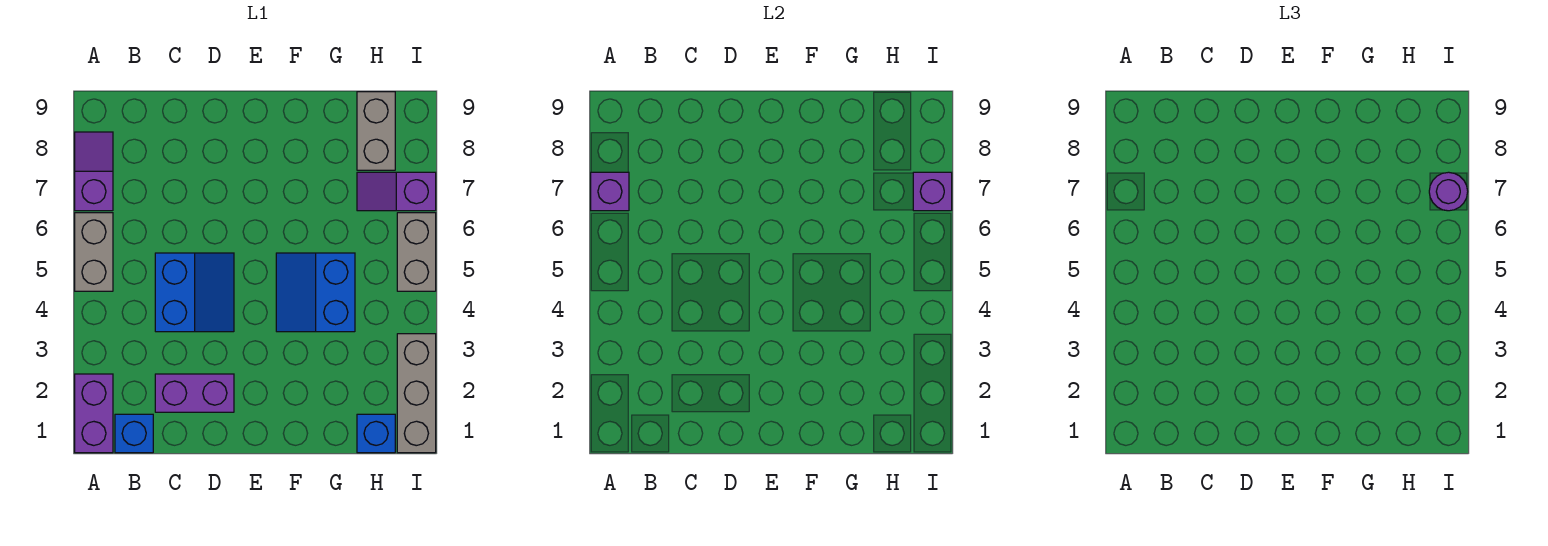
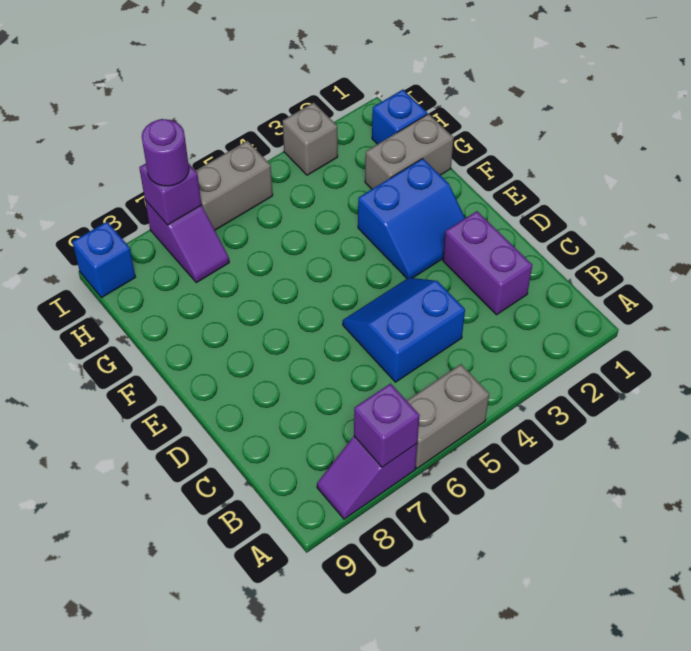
purple brick A1:A2 level 1 -> none
blue brick B1 level 1 -> blue brick I9 level 1
blue slope F4:G5 level 1 top G -> blue slope E2:F3 level 1 top F
grey brick H8:H9 level 1 -> grey brick G1:G2 level 1
grey brick I1:I3 level 1 -> grey brick I3 level 1

